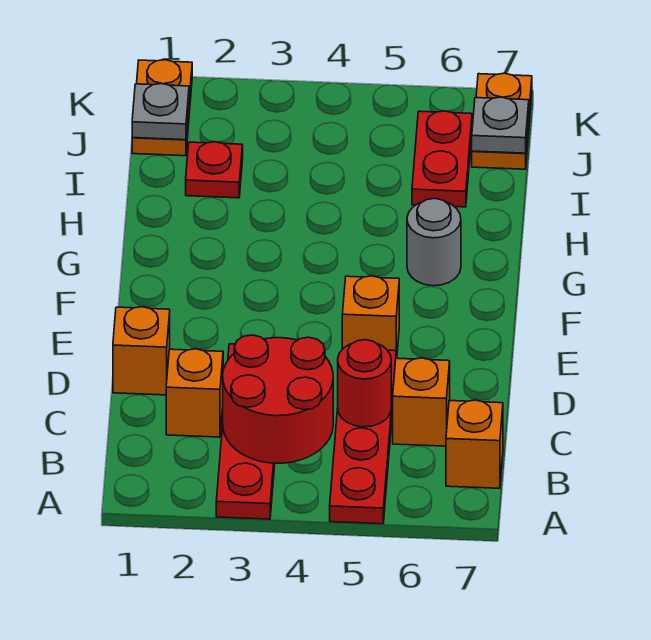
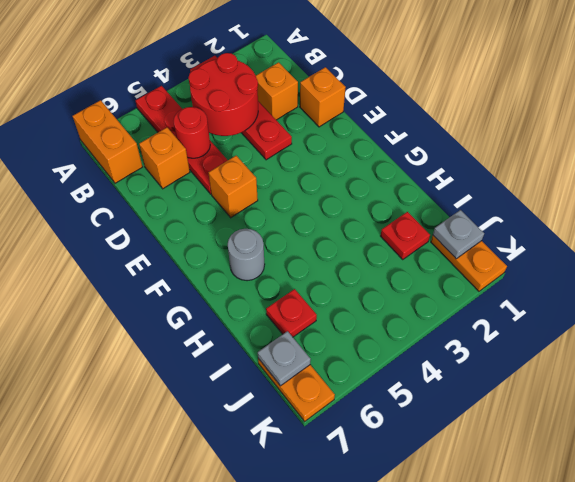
orange brick B7 level 1 -> orange brick A7:B7 level 1
red plate I6:J6 level 1 -> red plate I6 level 1

